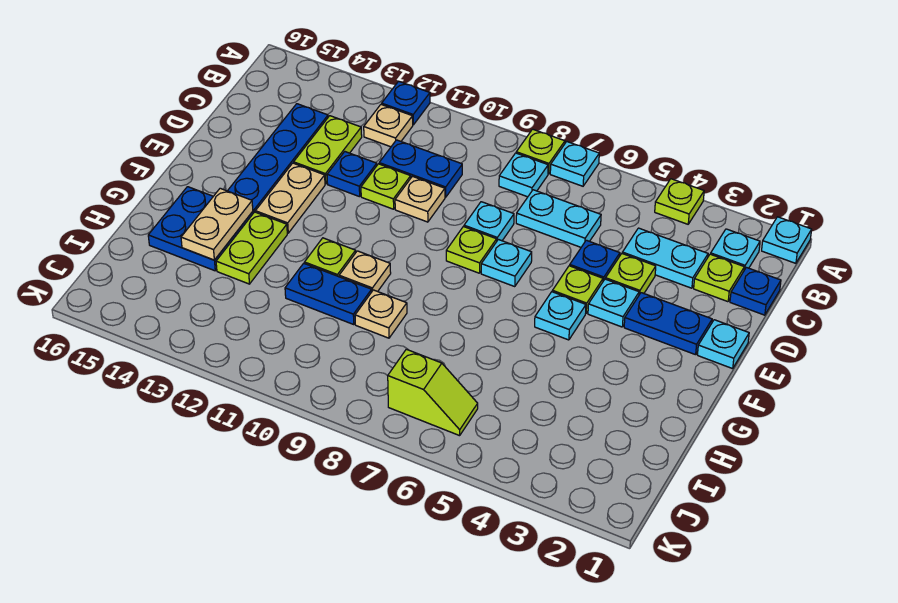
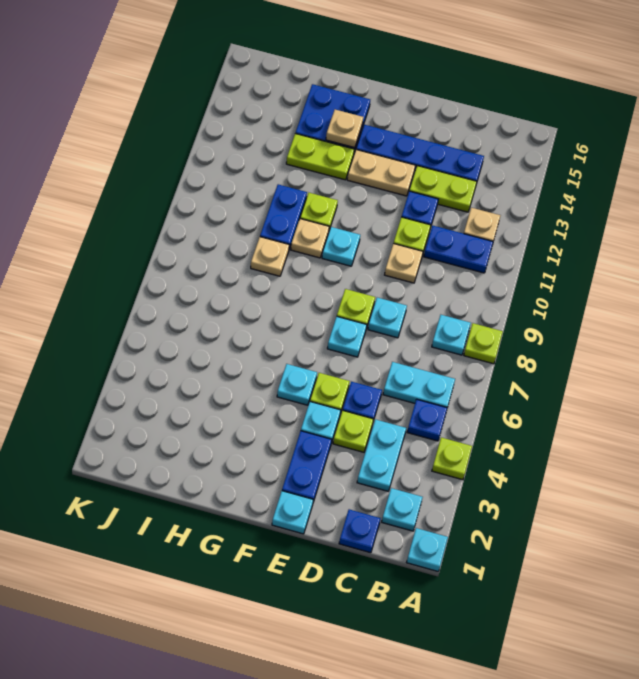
cyan plate A7 level 1 -> cyan plate F10 level 1
blue plate A12 level 1 -> blue plate B5 level 1
lime plate C2 level 1 -> none
cyan plate C6:C7 level 1 -> cyan plate B6:C6 level 1
blue plate C10:C11 level 1 -> blue plate B11:C11 level 1
tan plate G14:H14 level 2 -> tan plate G14 level 2
lime slope J6:J7 level 1 top 7 -> none

